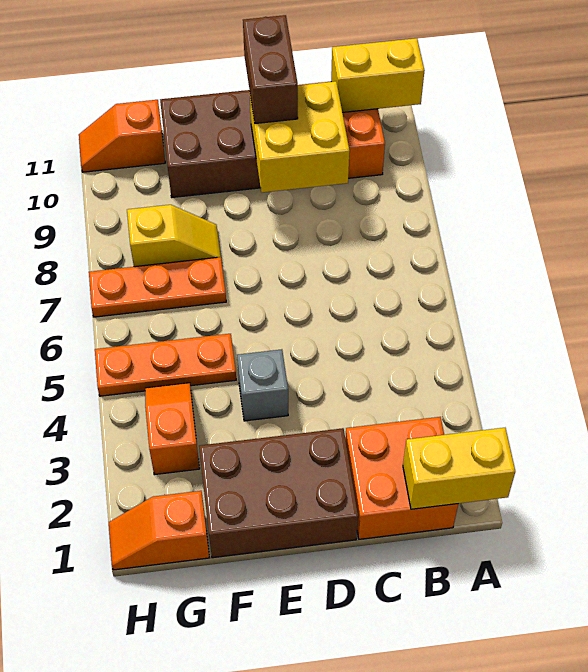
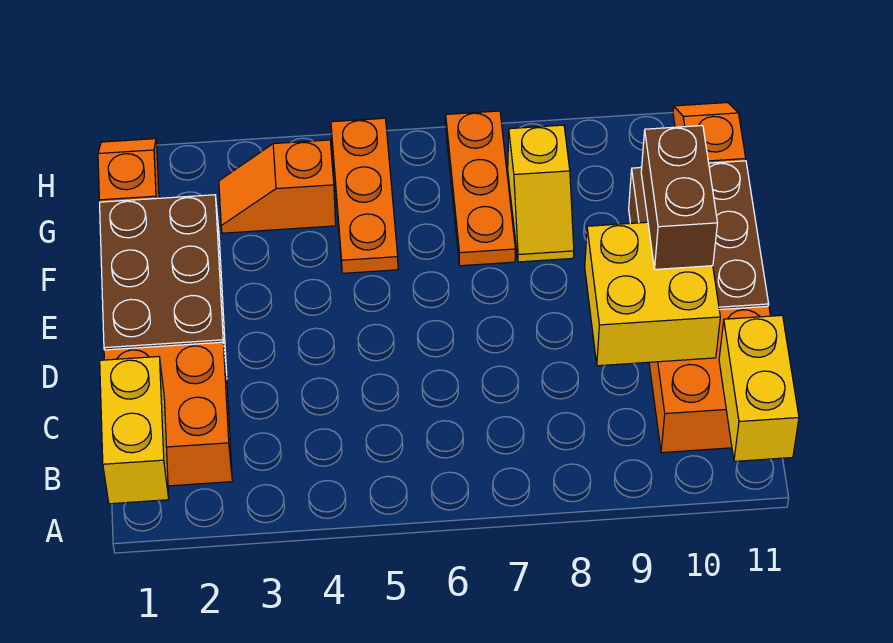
brown brick D10:D11 level 3 -> brown brick D10:E10 level 3
grey brick E4 level 1 -> none
orange slope G3:G4 level 1 top 3 -> orange slope G3:G4 level 1 top 4

